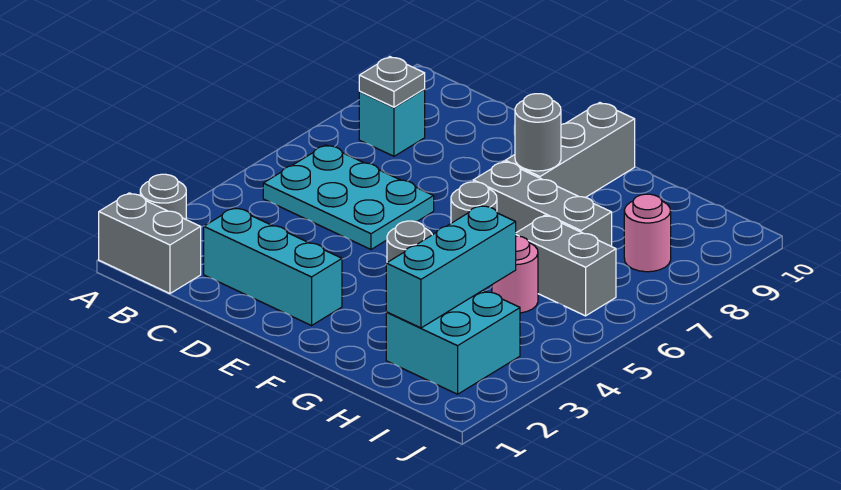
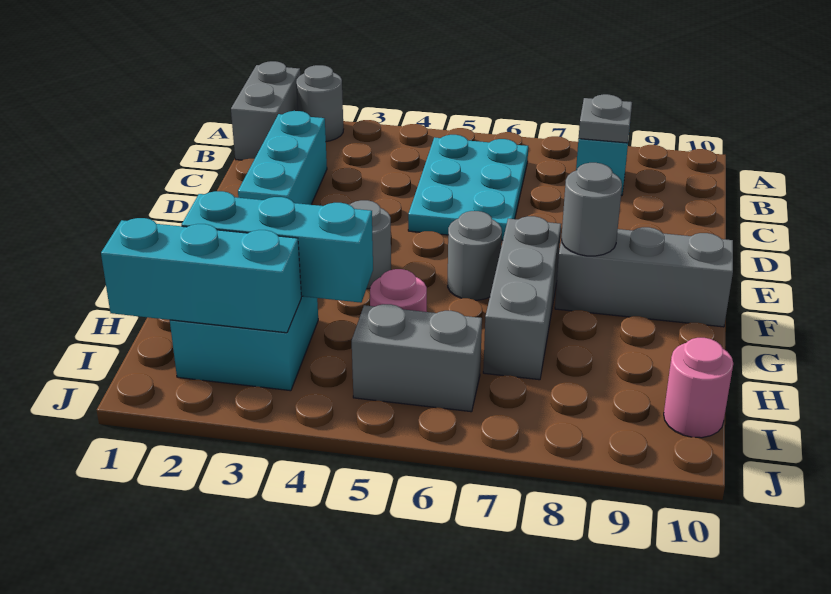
grey brick H6:I6 level 1 -> grey brick I5:I6 level 1
none -> cyan brick I1:I3 level 2
pink round brick I8 level 1 -> pink round brick I10 level 1

